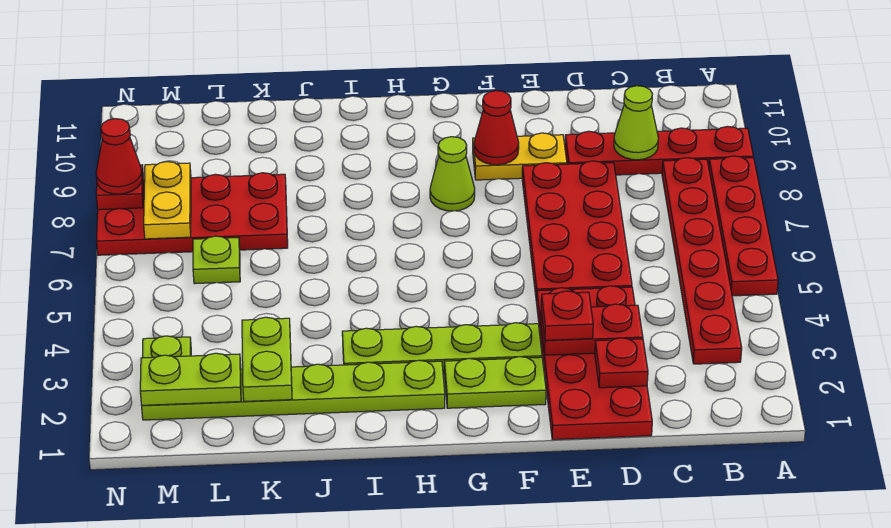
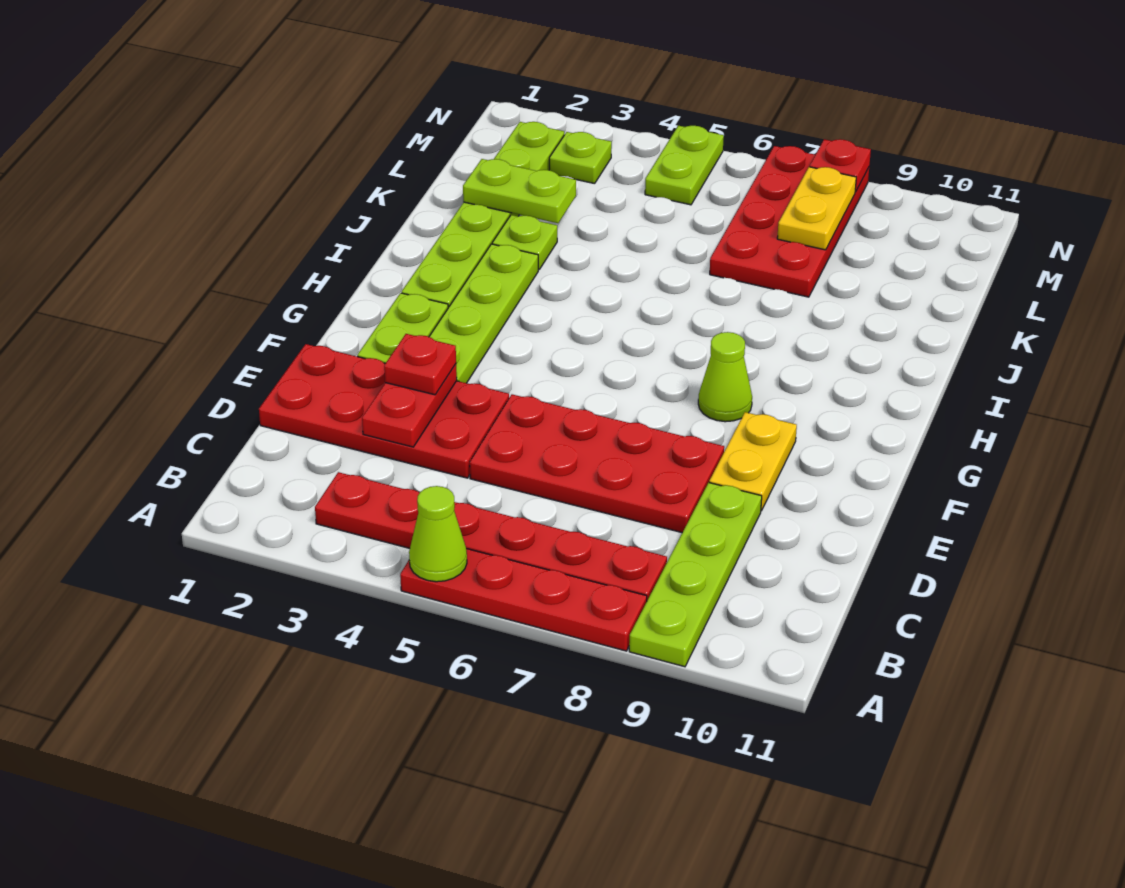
red plate A9:D9 level 1 -> lime plate A9:D9 level 1
lime cone C9 level 2 -> lime cone A5 level 2
red plate D2 level 2 -> none
red cone F9 level 2 -> none
lime plate L2:M2 level 2 -> lime plate M5:N5 level 1
lime plate L6 level 1 -> lime plate J3 level 1
yellow plate M7:M8 level 2 -> yellow plate L8:M8 level 2
red cone N8 level 3 -> none

